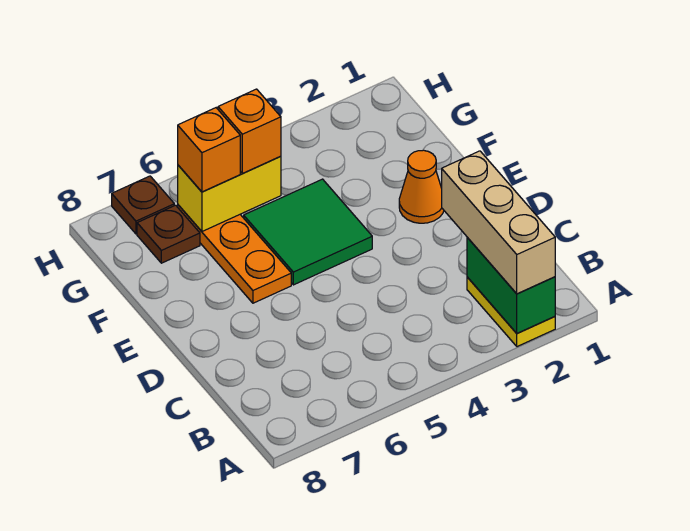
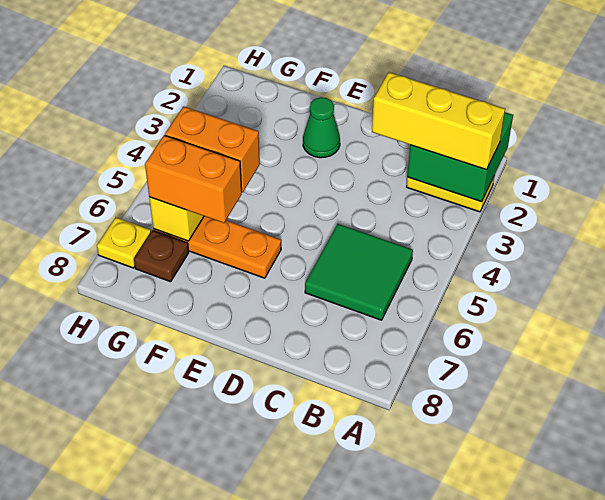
green brick A2:B2 level 2 -> green brick A1:B2 level 2
tan brick A2:C2 level 3 -> yellow brick A2:C2 level 3
orange cone E2 level 1 -> green cone E2 level 1
green tile E4:F5 level 1 -> green tile B5:C6 level 1
orange brick G5 level 3 -> orange brick F5:G5 level 3
orange brick G6 level 3 -> orange brick F6:G6 level 3
brown plate H7 level 1 -> yellow plate H7 level 1

